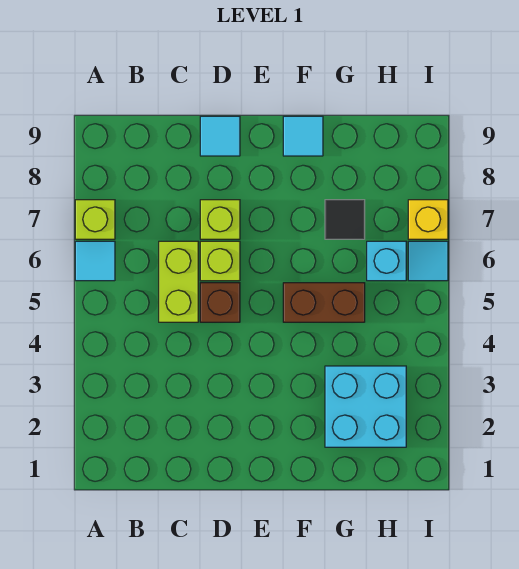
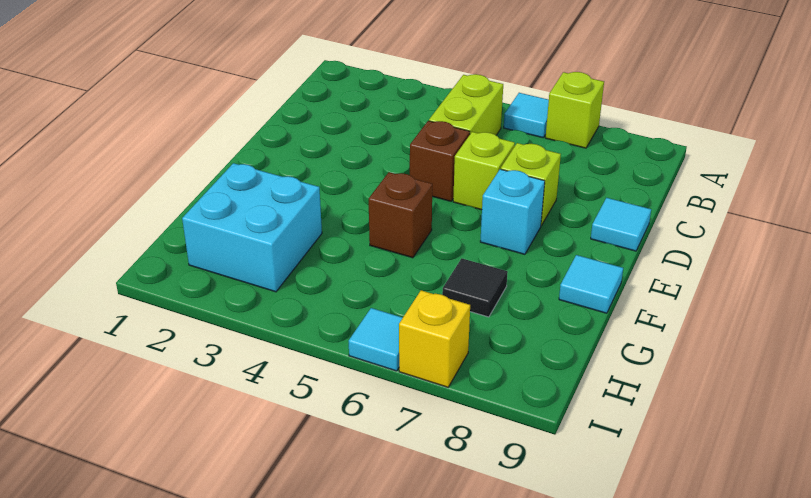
lime brick C5:C6 level 1 -> lime brick B5:C5 level 1
brown brick F5:G5 level 1 -> brown brick F5 level 1
cyan brick H6 level 1 -> cyan brick E7 level 1

